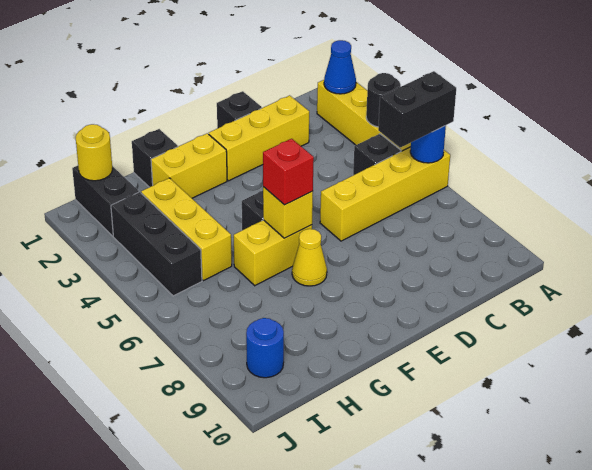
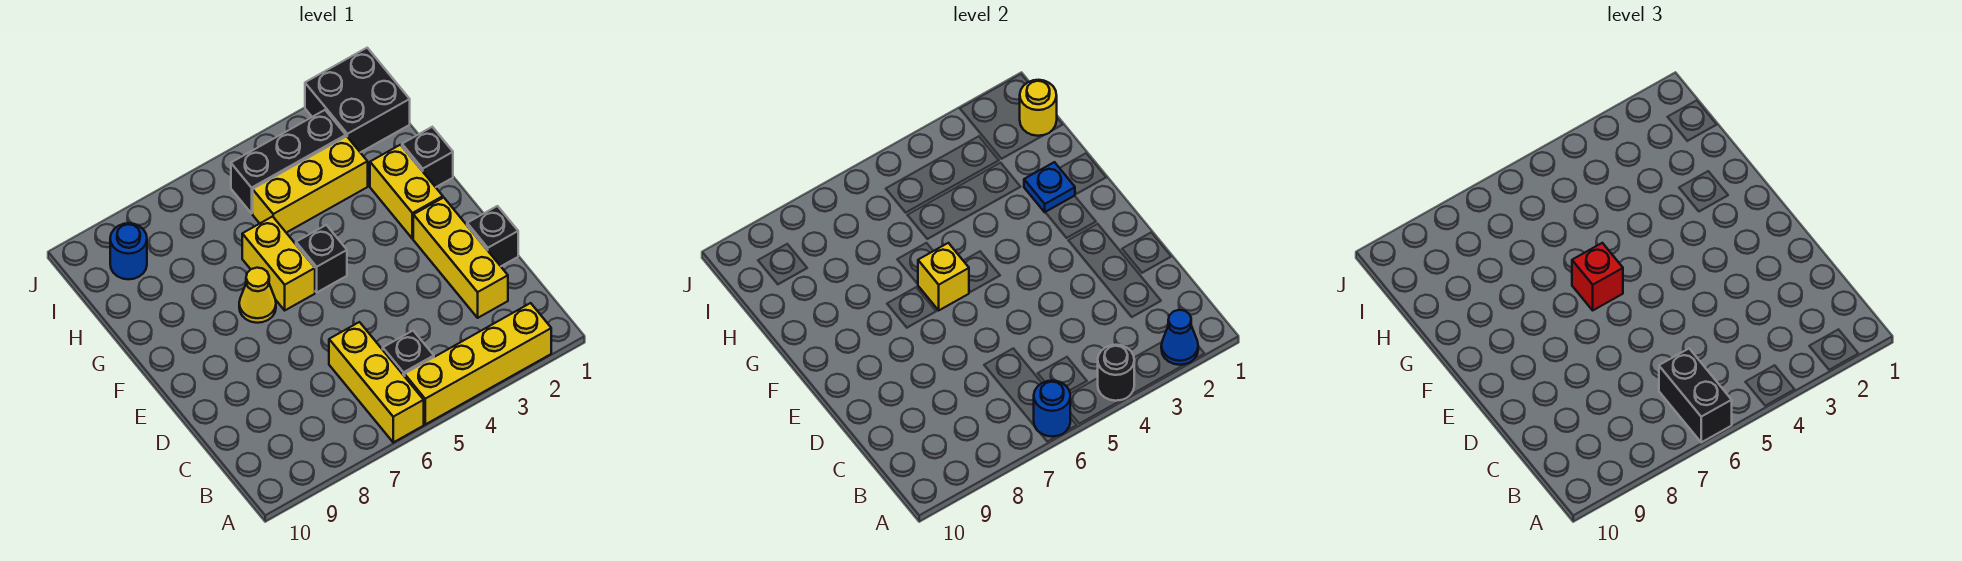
yellow brick A6:D6 level 1 -> yellow brick A6:C6 level 1
none -> blue plate G2 level 2
black brick I1:I2 level 1 -> black brick I1:J2 level 1

